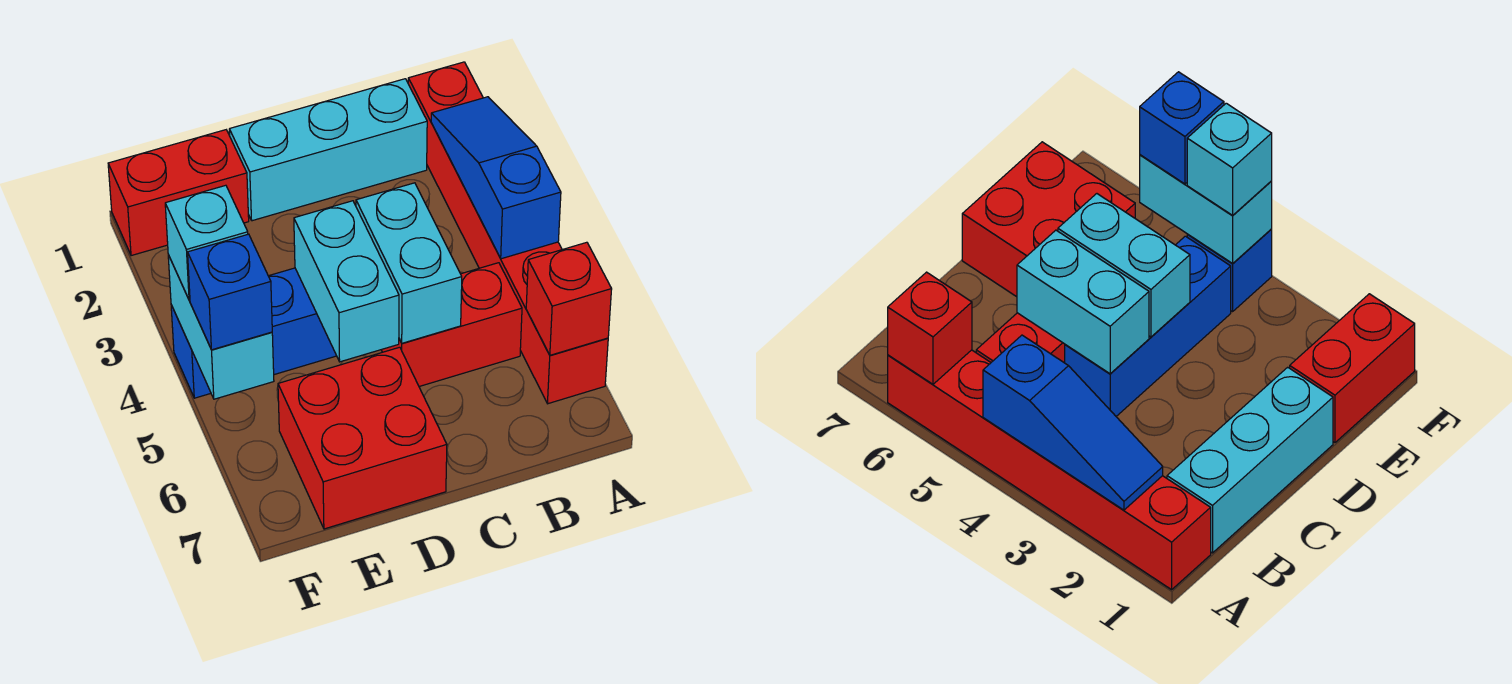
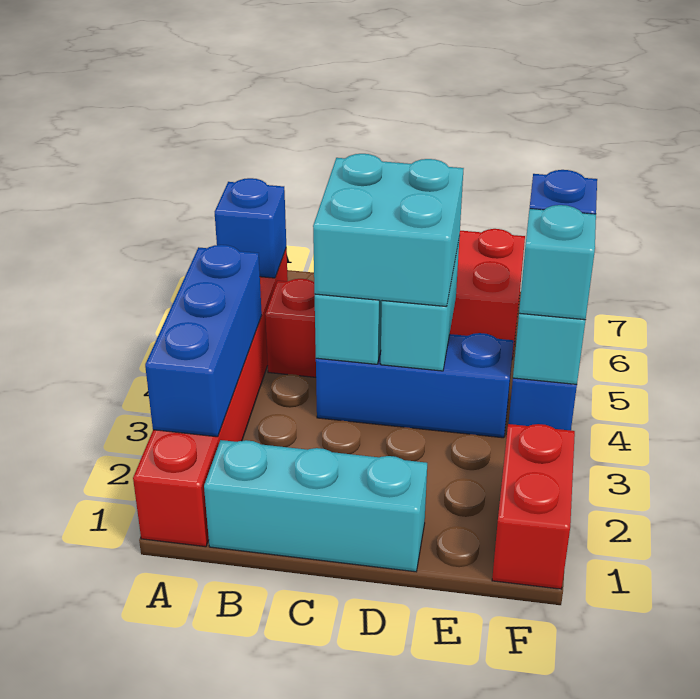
blue slope A2:A4 level 2 top 4 -> blue brick A2:A4 level 2
red brick A6 level 2 -> blue brick A6 level 2
none -> cyan brick C4:D5 level 3
red brick E1:F1 level 1 -> red brick F1:F2 level 1

